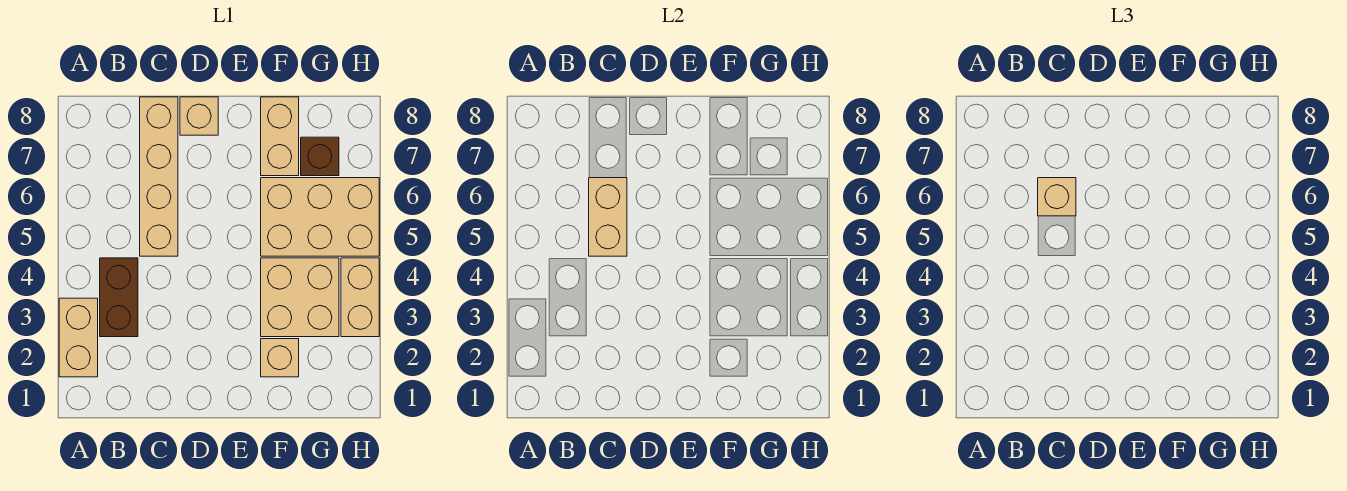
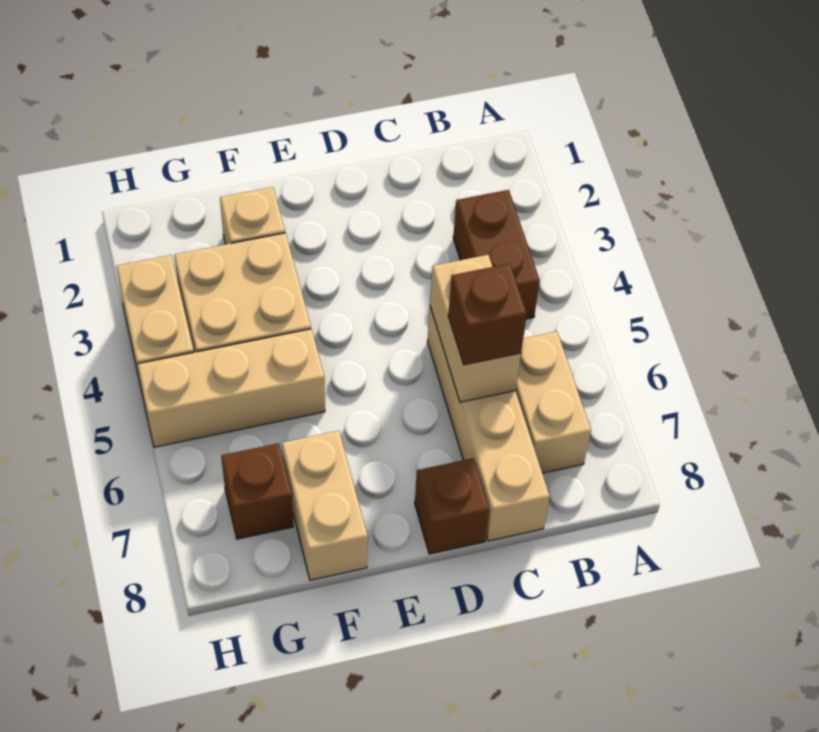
tan brick A2:A3 level 1 -> tan brick B6:B7 level 1
tan brick C6 level 3 -> brown brick C6 level 3
tan brick D8 level 1 -> brown brick D8 level 1
tan brick F5:H6 level 1 -> tan brick F5:H5 level 1

